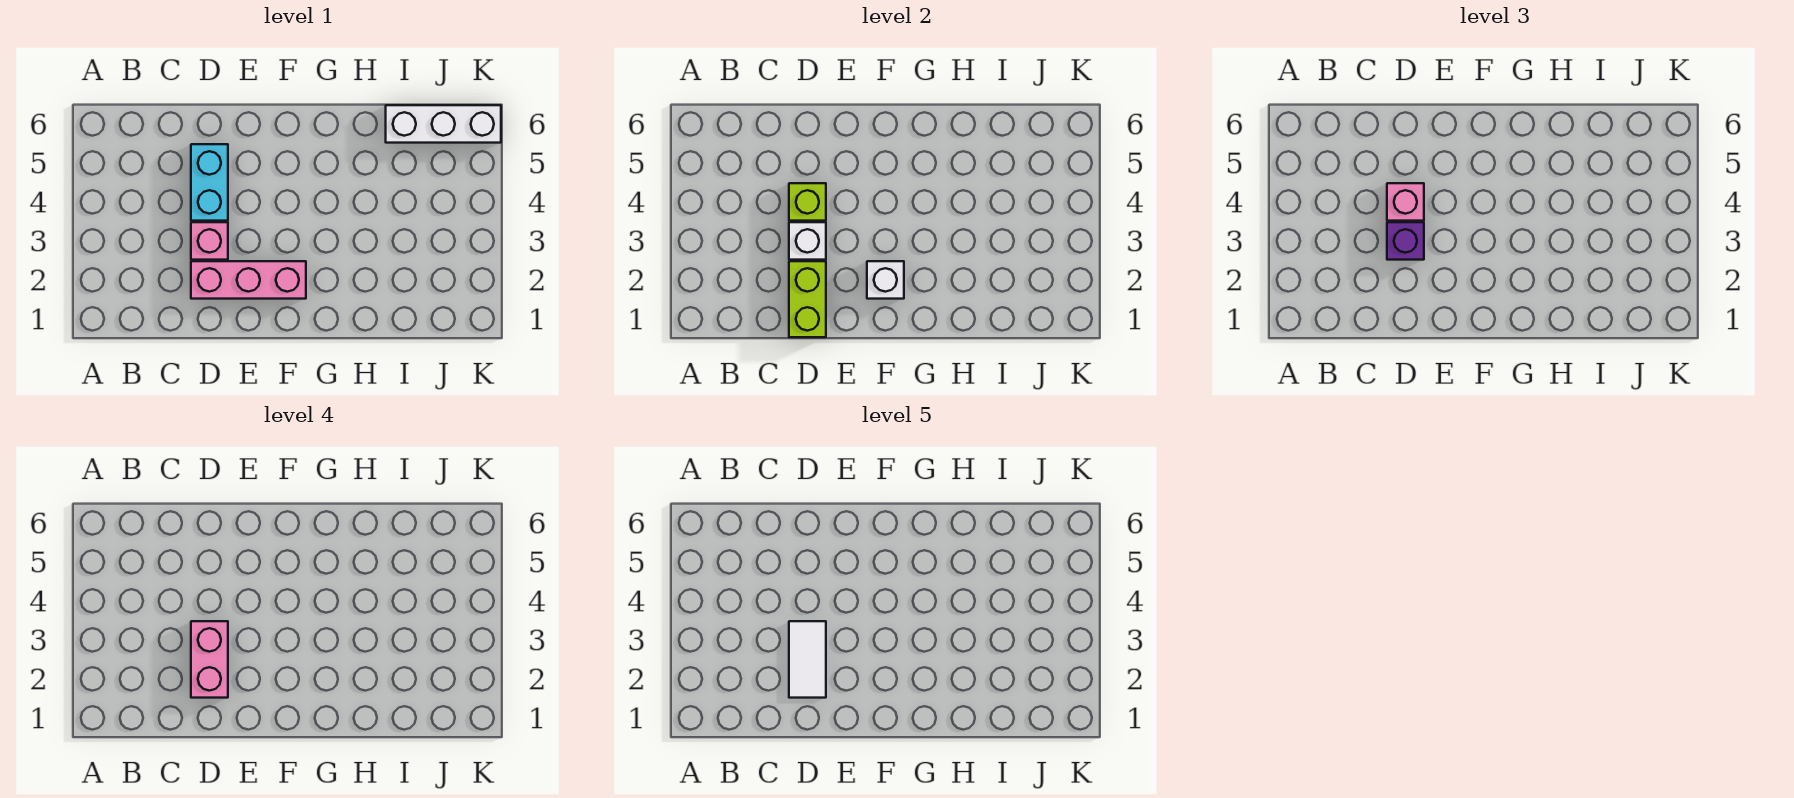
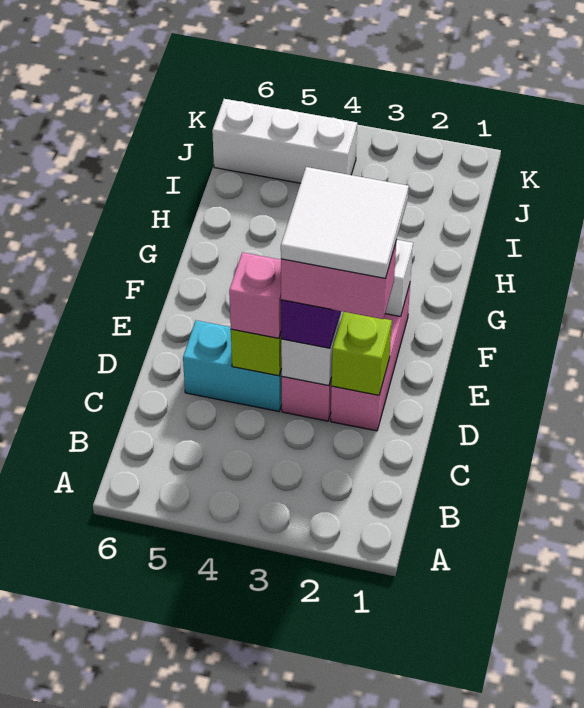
lime brick D1:D2 level 2 -> lime brick D2 level 2
white tile D2:D3 level 5 -> white tile D2:E3 level 5
white brick I6:K6 level 1 -> white brick J4:J6 level 1

